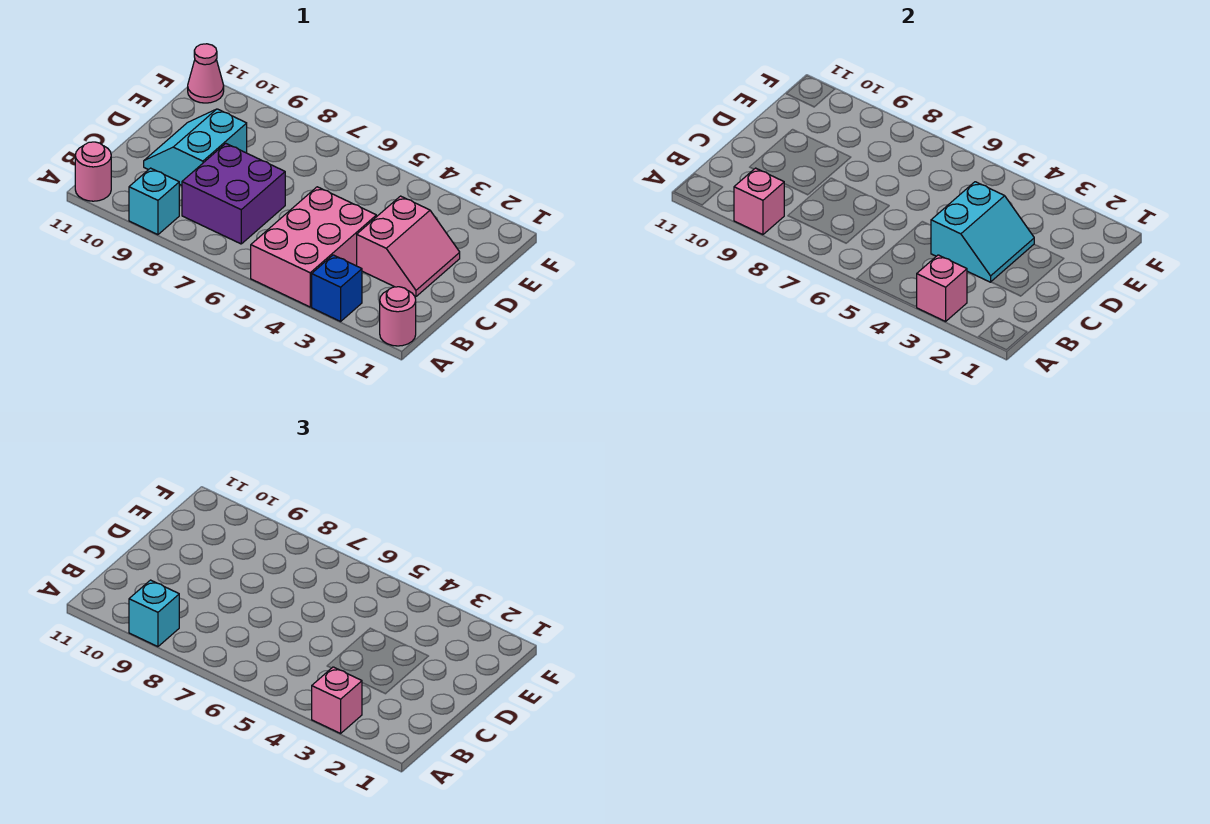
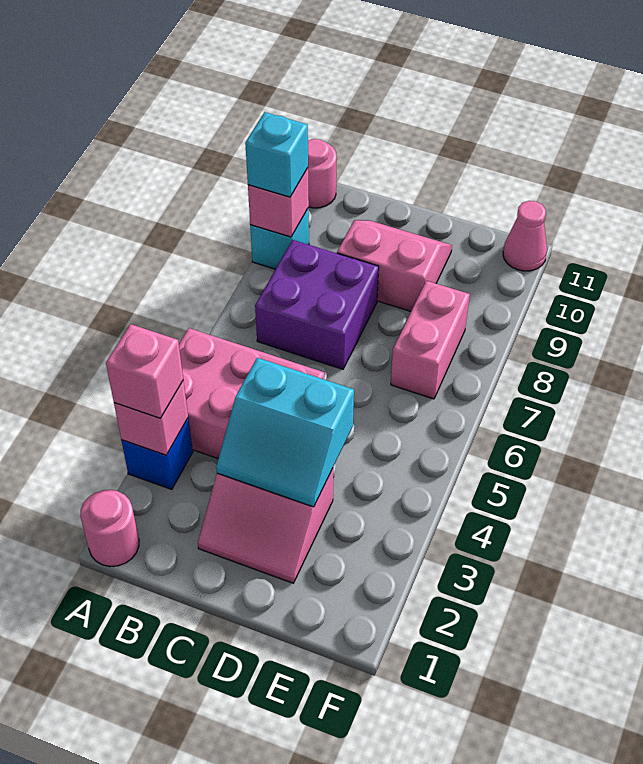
cyan slope C9:D10 level 1 top 9 -> pink slope C9:D10 level 1 top 9
none -> pink brick E7:E8 level 1

